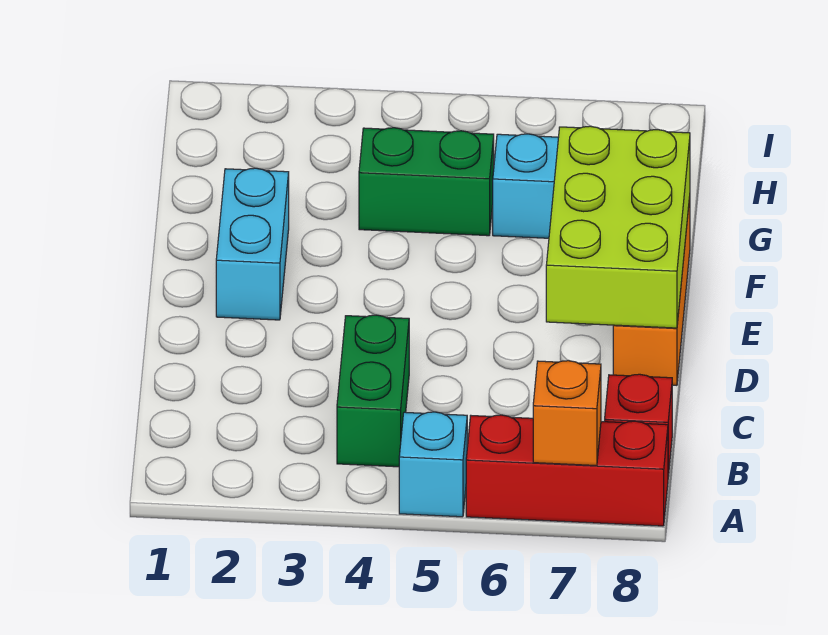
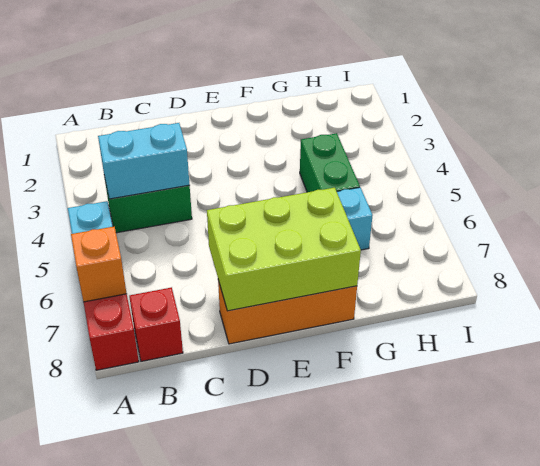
cyan brick E2:F2 level 1 -> cyan brick B4:C4 level 2

